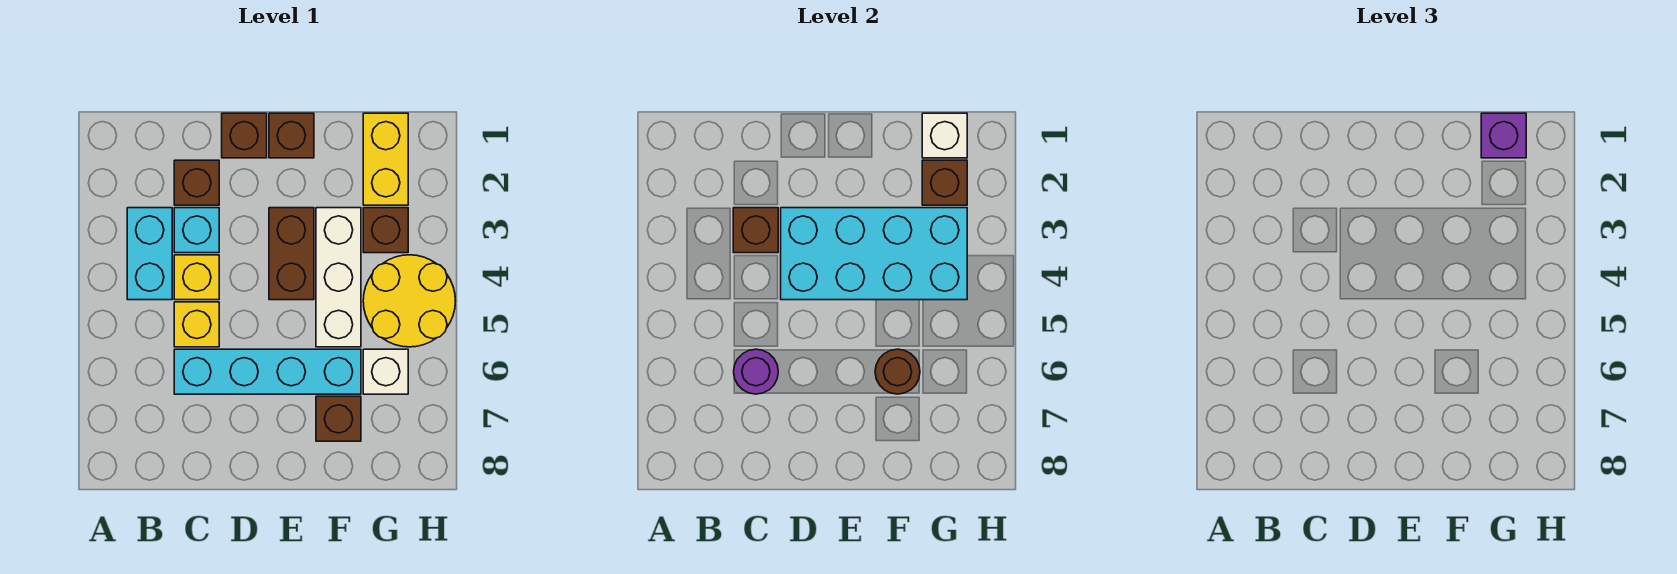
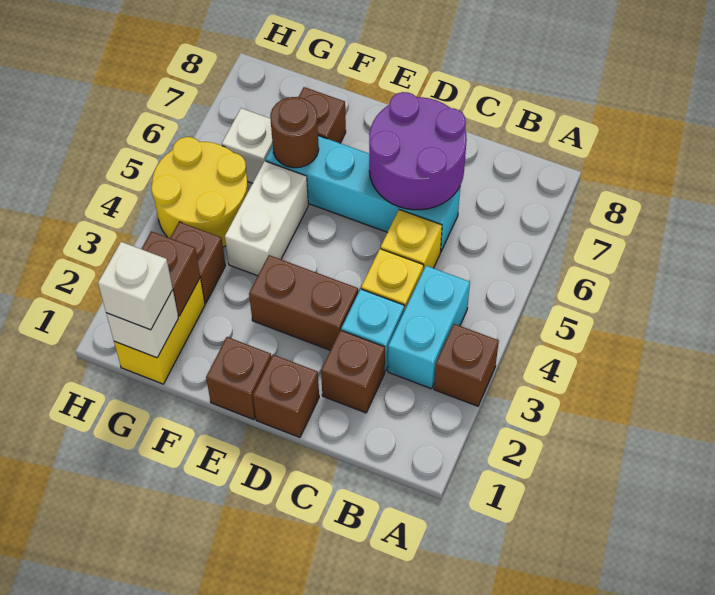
brown brick C3 level 2 -> brown brick A3 level 1
purple round brick C6 level 2 -> purple round brick C6:D7 level 2
cyan brick D3:G4 level 2 -> none
brown brick E3:E4 level 1 -> brown brick D3:E3 level 1
white brick F3:F5 level 1 -> white brick F4:F5 level 1
purple brick G1 level 3 -> white brick G1 level 3

